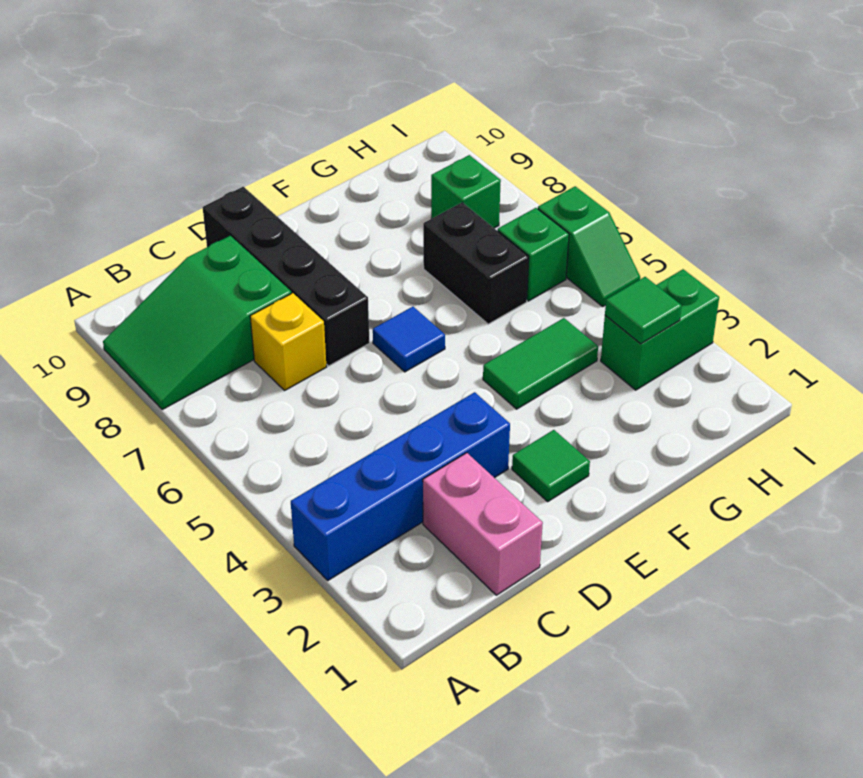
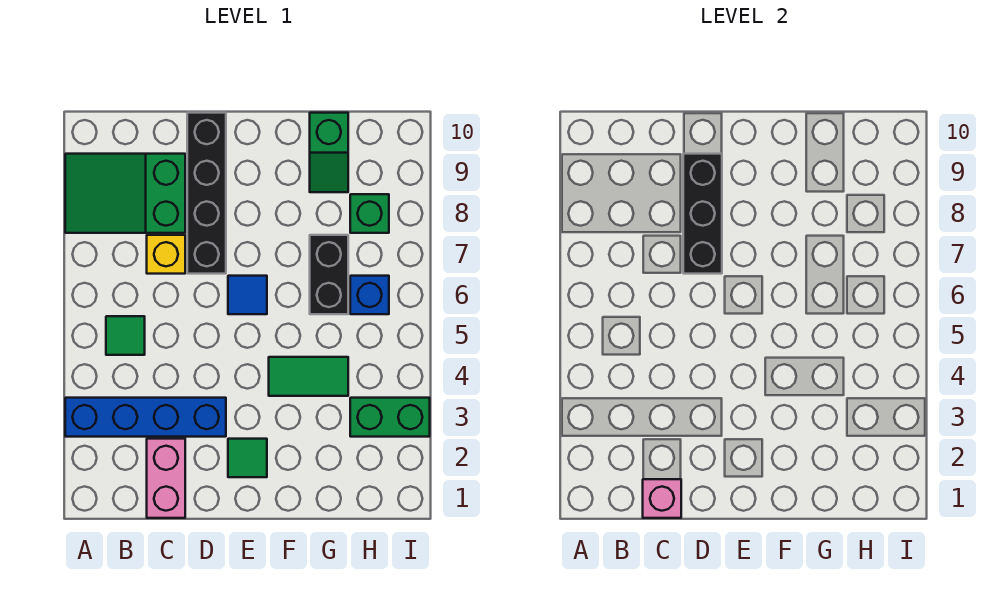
none -> pink brick C1 level 2
none -> black brick D7:D9 level 2
green tile H3 level 2 -> green tile B5 level 1
green brick H6 level 1 -> blue brick H6 level 1
green slope I5:I6 level 1 top 6 -> green slope G9:G10 level 1 top 10

